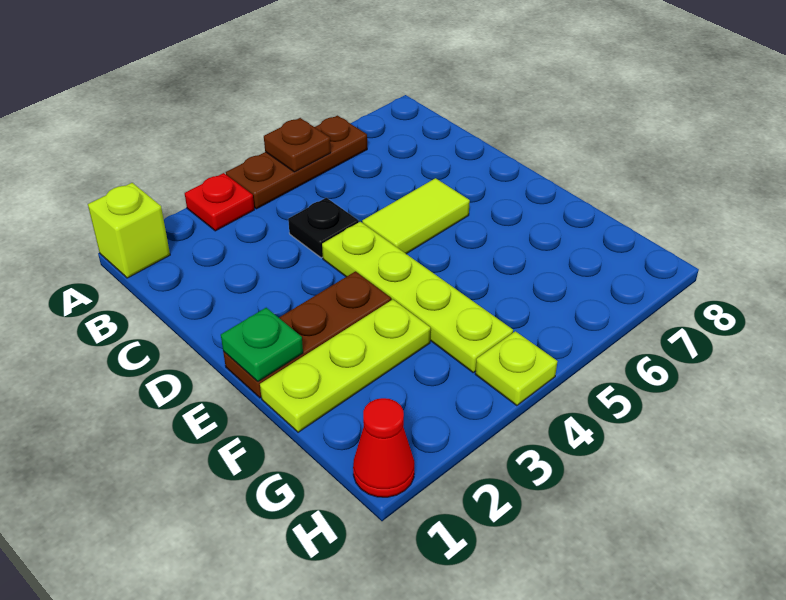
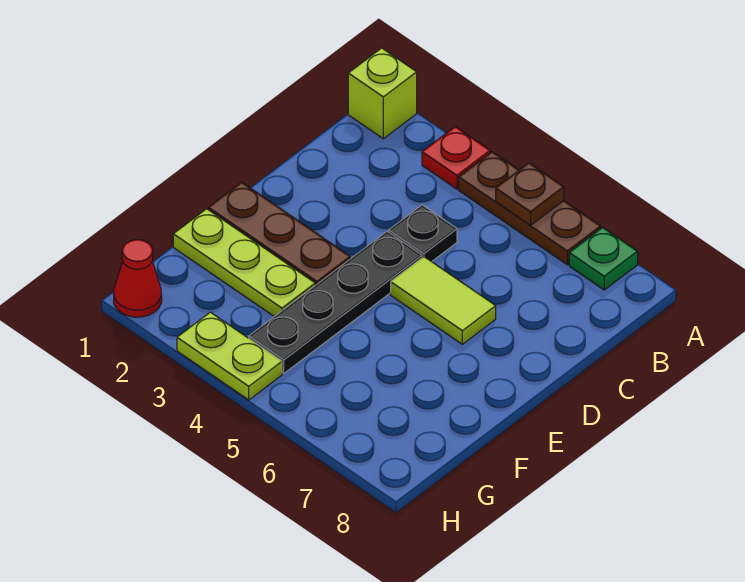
lime plate D4:G4 level 1 -> black plate D4:G4 level 1
green plate E1 level 2 -> green plate A7 level 1
lime plate H4 level 1 -> lime plate H3:H4 level 1

